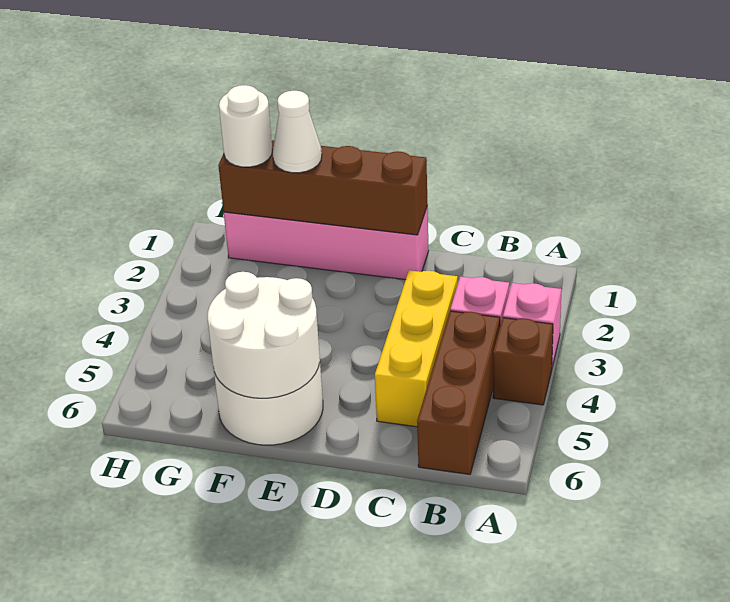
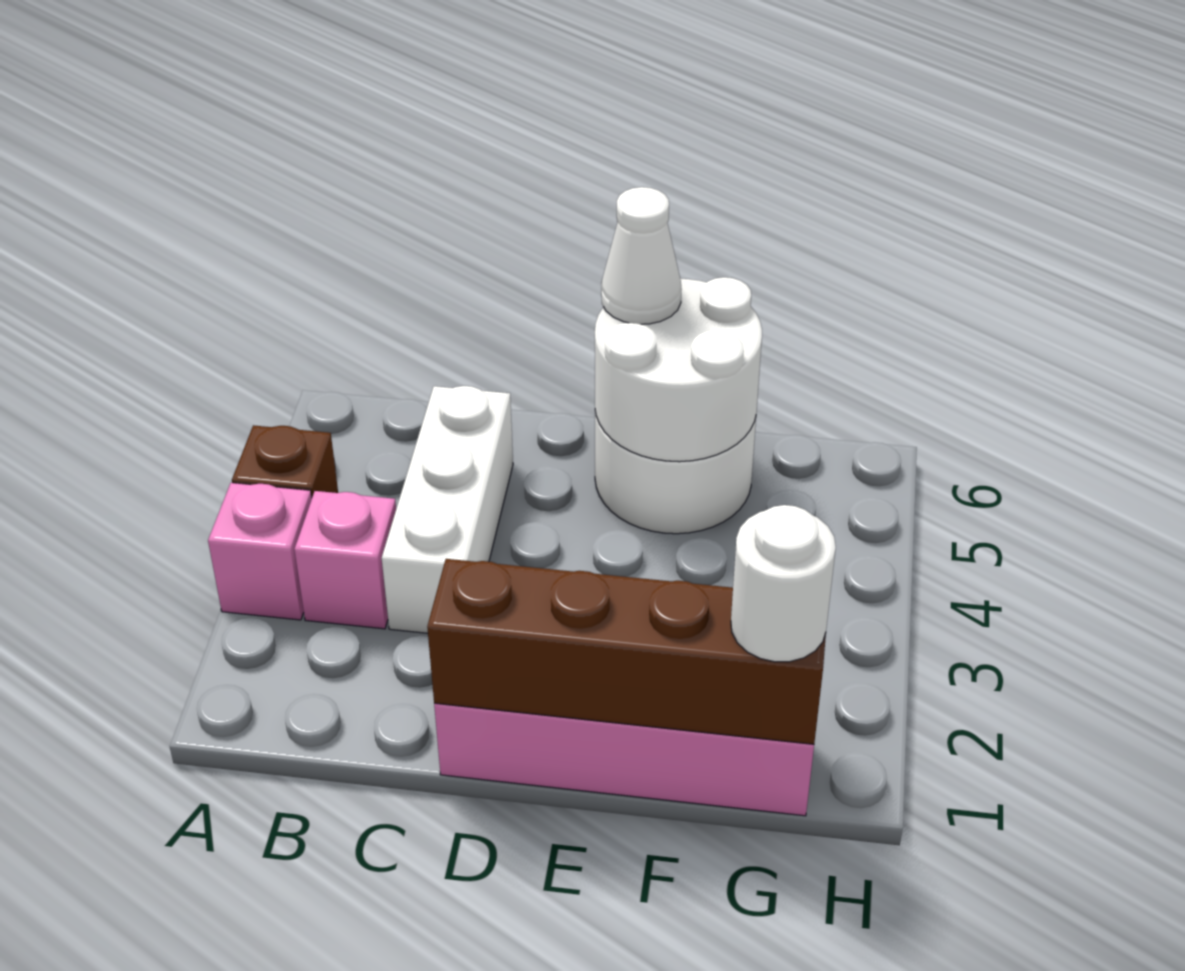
brown brick B4:B6 level 1 -> none
yellow brick C3:C5 level 1 -> white brick C3:C5 level 1
white cone F1 level 3 -> white cone E6 level 3

